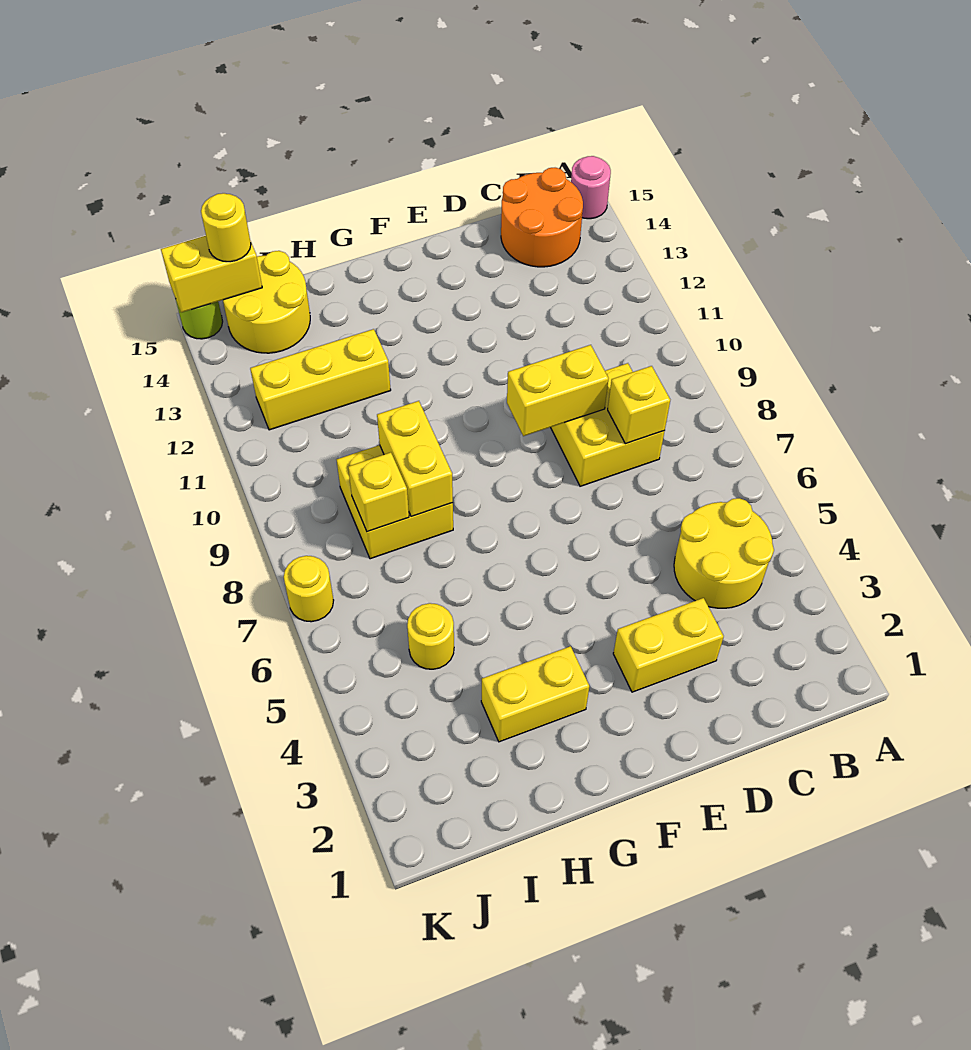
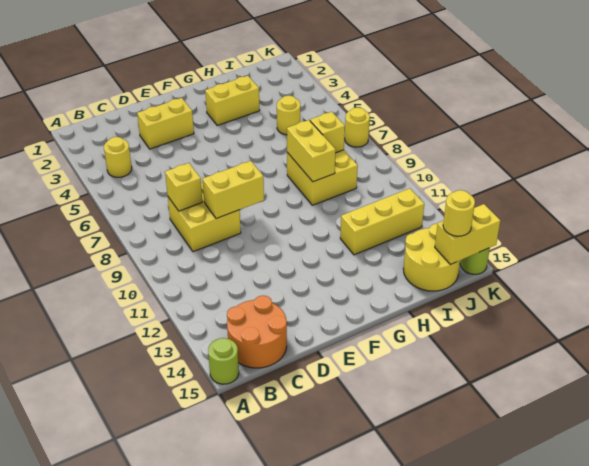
pink round brick A15 level 1 -> lime round brick A15 level 1
yellow round brick B4:C5 level 1 -> yellow round brick B4 level 1

